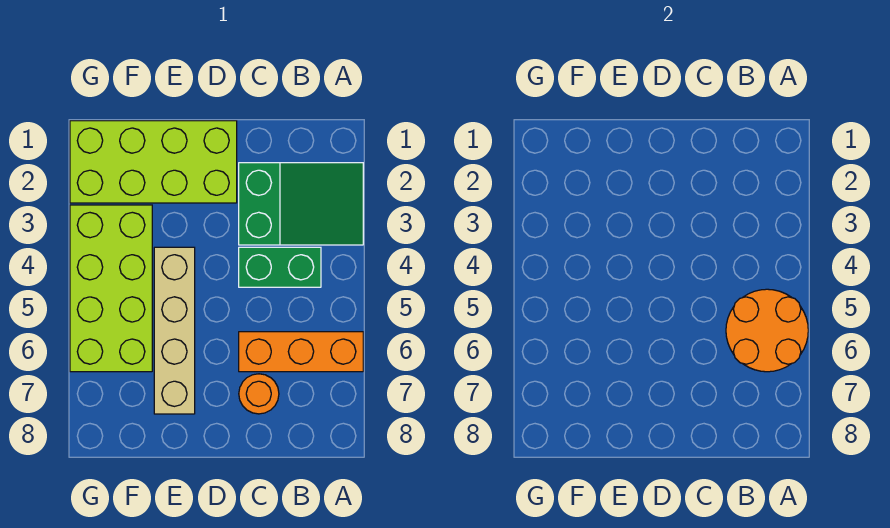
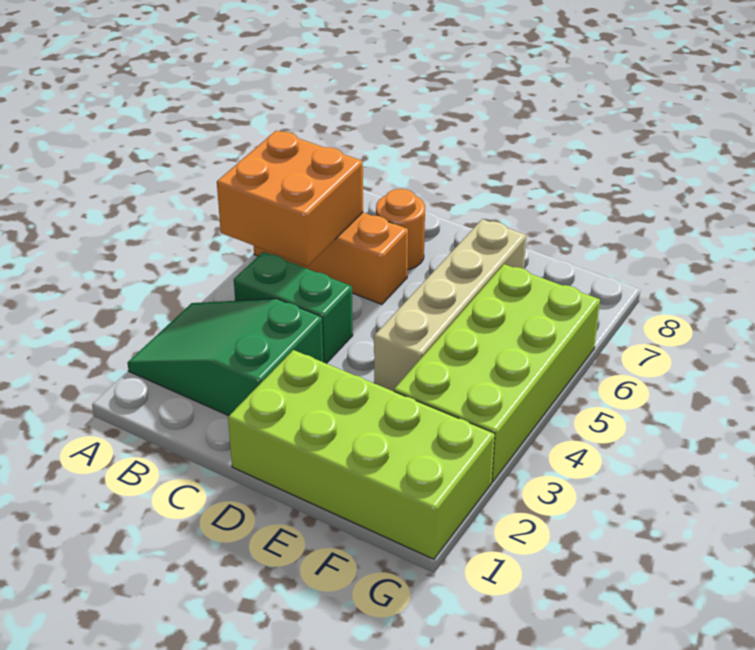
orange round brick A5:B6 level 2 -> orange brick A5:B6 level 2

